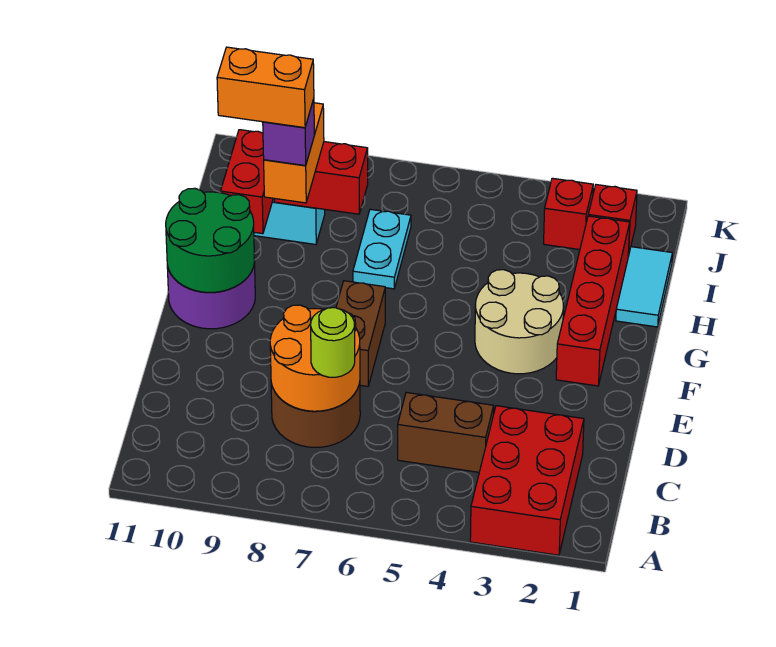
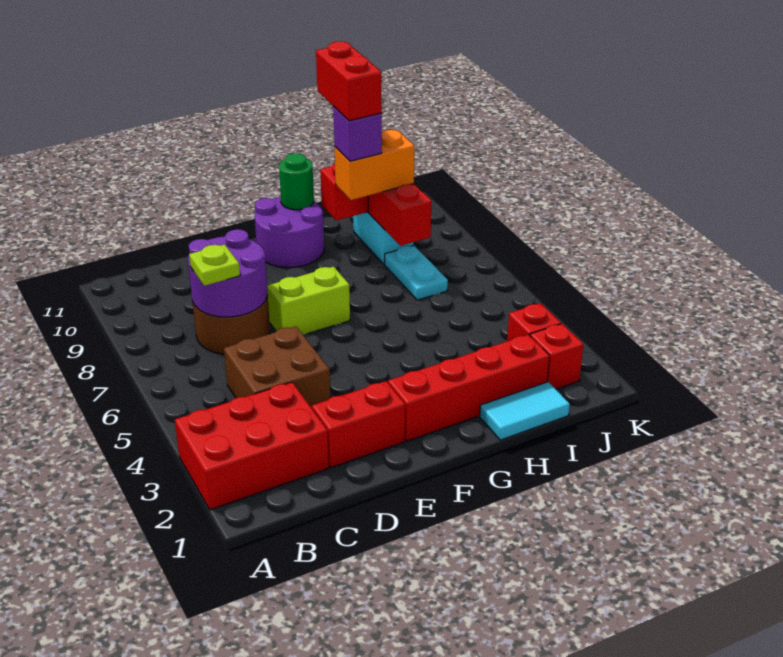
brown brick C4:C5 level 1 -> brown brick C4:D5 level 1
orange round brick C7:D8 level 2 -> purple round brick C7:D8 level 2
lime round brick C7 level 3 -> lime plate C7 level 3
none -> red brick D2:E2 level 1
brown brick E7:F7 level 1 -> lime brick E7:F7 level 1
tan round brick F3:G4 level 1 -> none
green round brick F10:G11 level 2 -> green round brick G11 level 2
cyan plate H7:I7 level 1 -> cyan plate I7:I8 level 1
orange brick H9:H10 level 5 -> red brick H9:H10 level 5

